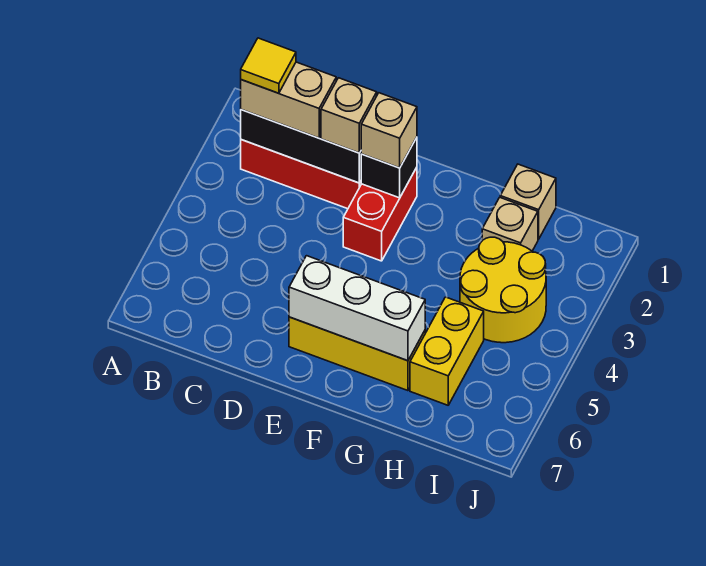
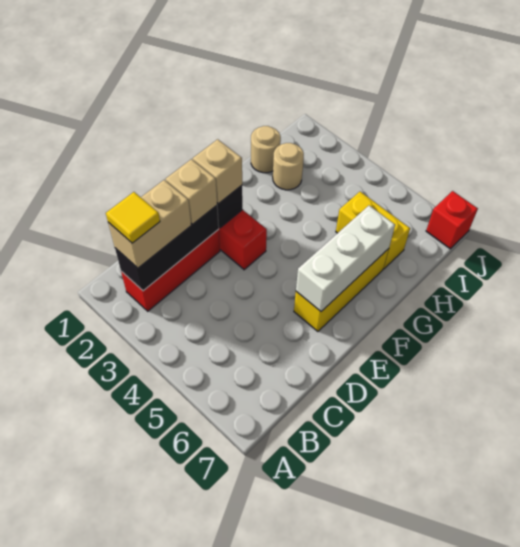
tan brick H1 level 1 -> tan round brick H1 level 1
tan brick H2 level 1 -> tan round brick H2 level 1
yellow round brick H3:I4 level 1 -> none
none -> red brick J7 level 1

